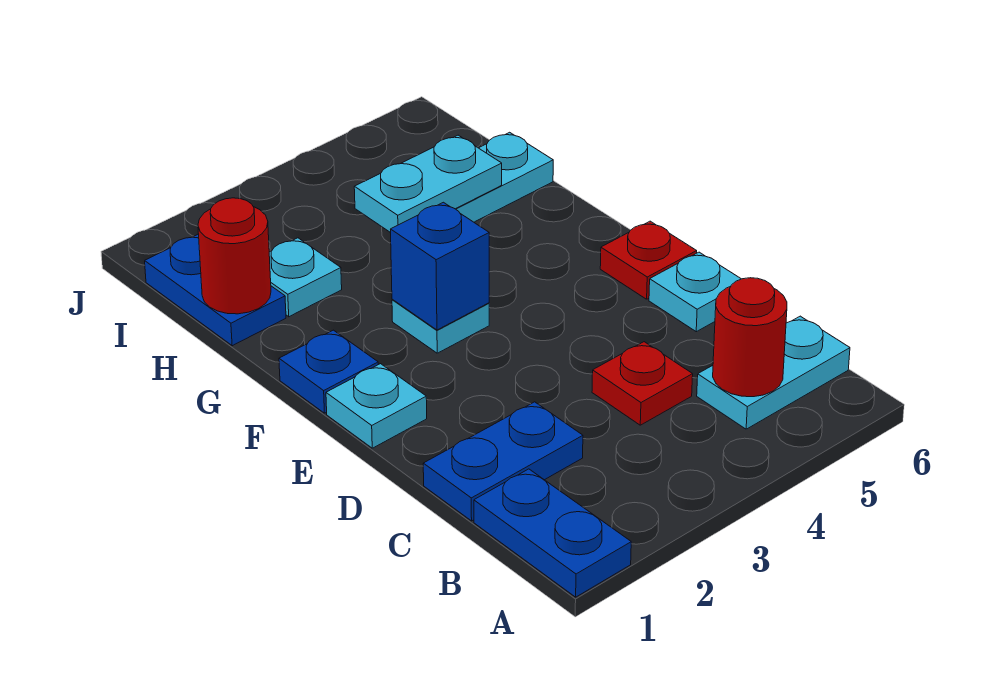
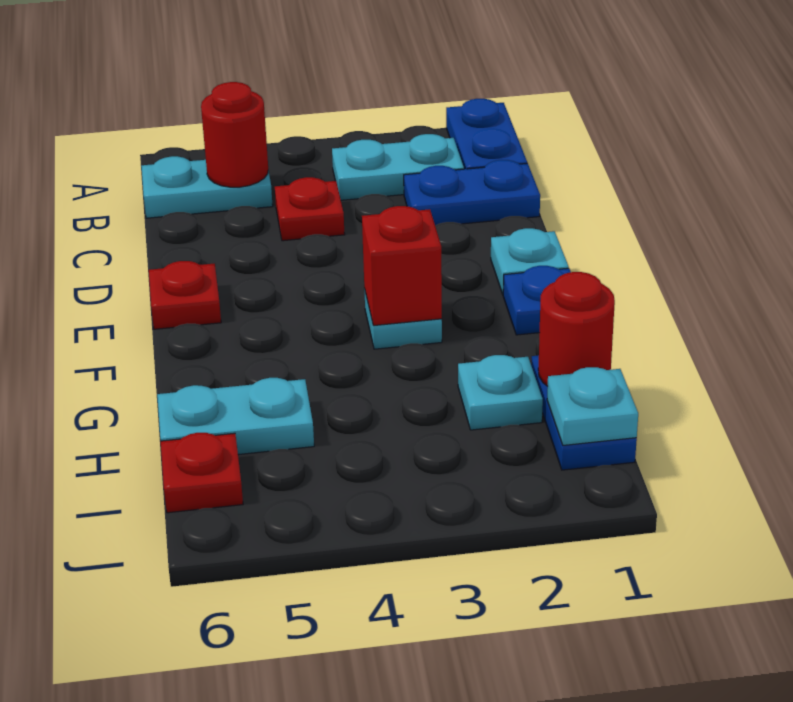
cyan plate D6 level 1 -> cyan plate I1 level 2
blue brick F3 level 2 -> red brick F3 level 2
cyan plate H4:H5 level 2 -> cyan plate B2:B3 level 1
none -> red plate I6 level 1

